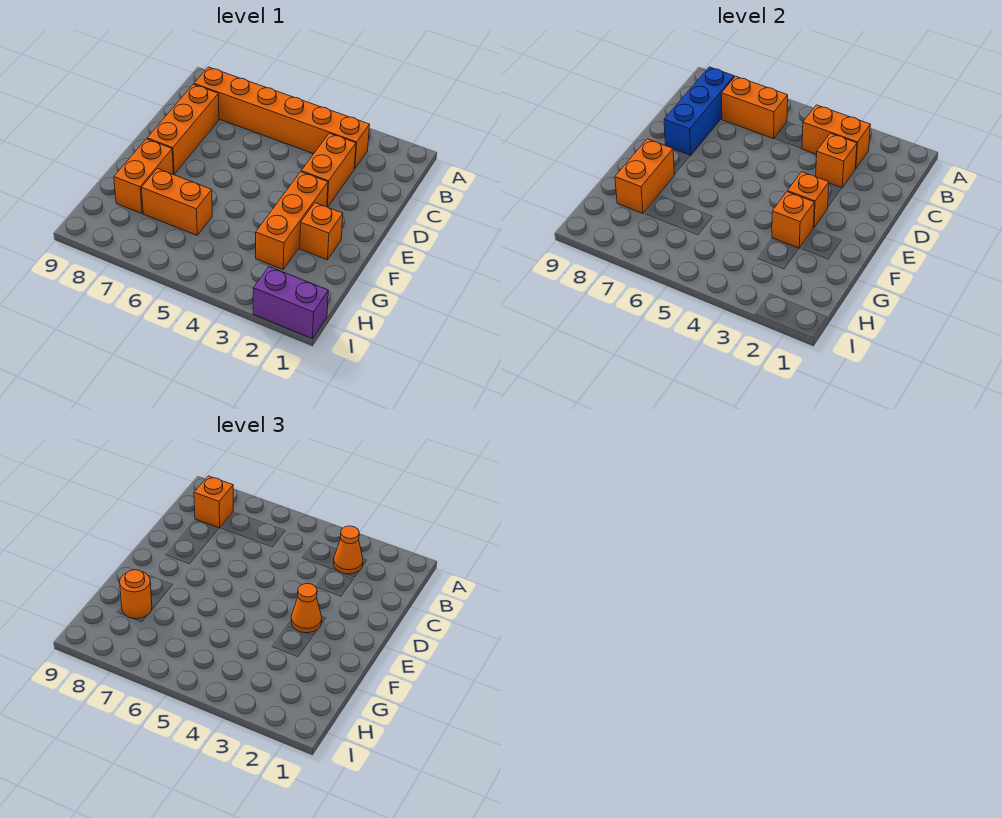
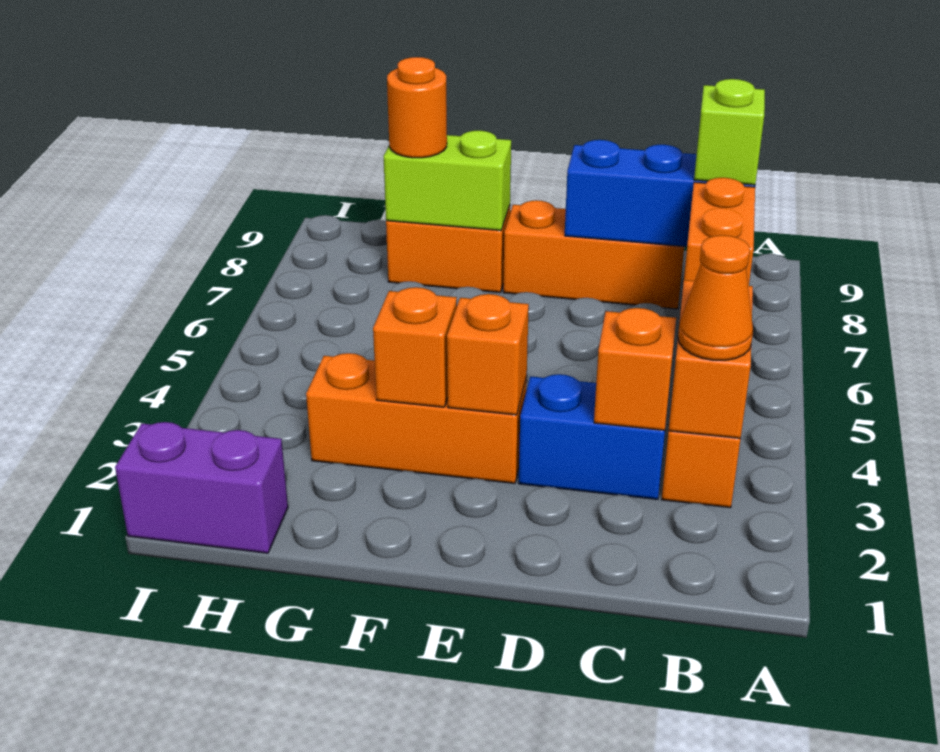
orange brick B8 level 3 -> lime brick B8 level 3
orange brick C3:D3 level 1 -> blue brick C3:D3 level 1
orange cone E3 level 3 -> none
orange brick F2 level 1 -> none
orange brick F8:G8 level 2 -> lime brick F8:G8 level 2
orange brick G6:G7 level 1 -> none
purple brick I1:I2 level 1 -> purple brick H1:I1 level 1

